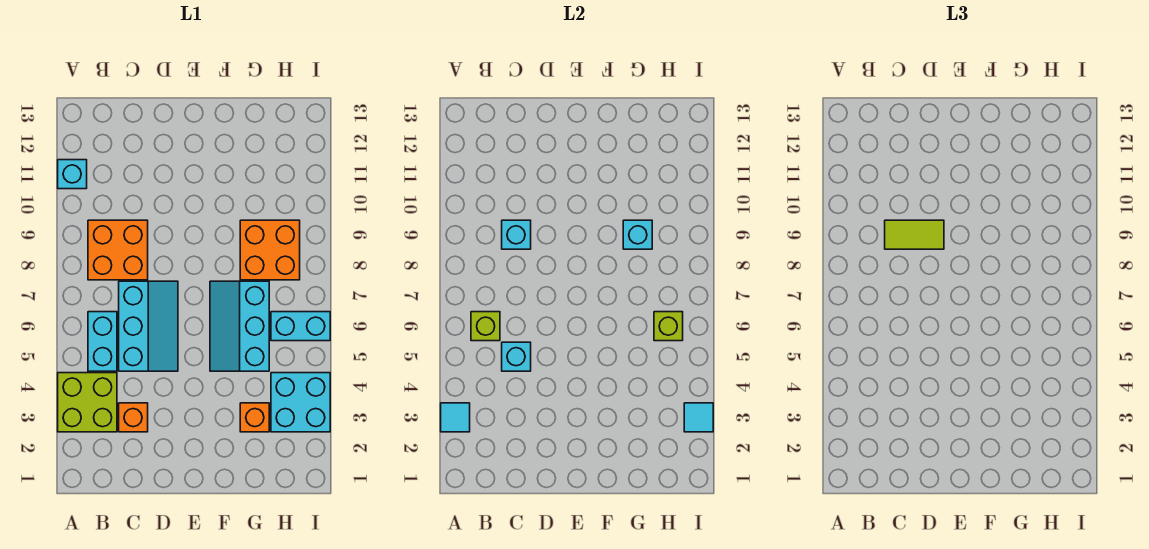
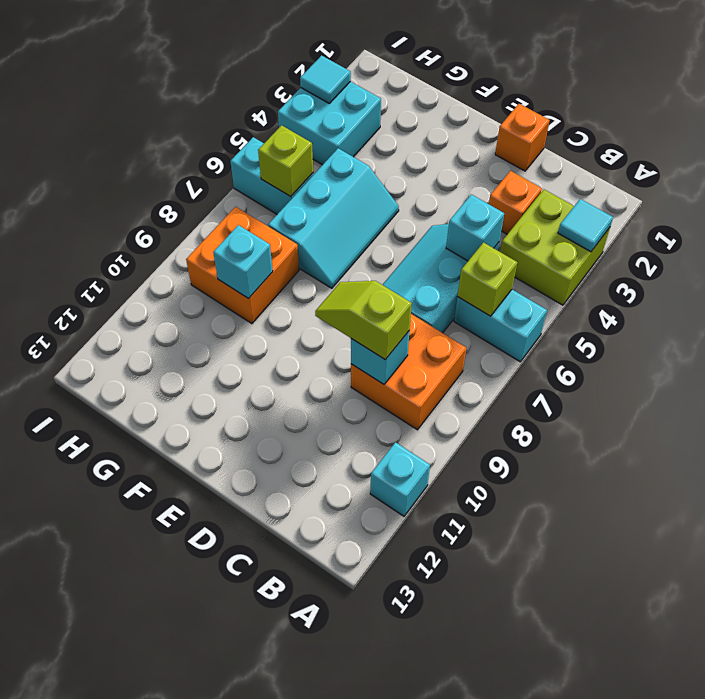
cyan brick B5:B6 level 1 -> cyan brick A6:B6 level 1
lime tile C9:D9 level 3 -> lime slope C9:D9 level 3 top C
orange brick G3 level 1 -> orange brick D1 level 1

